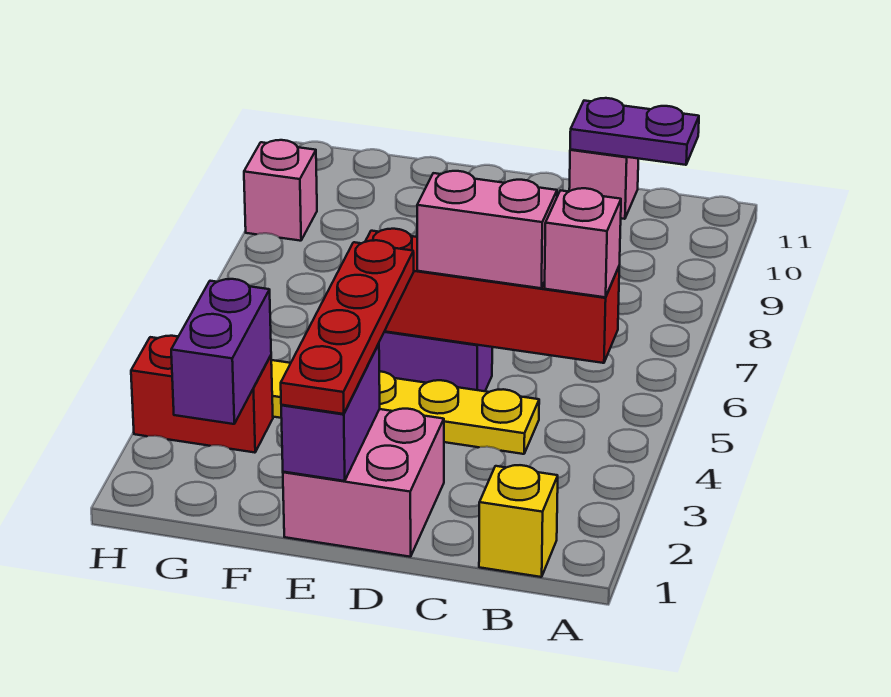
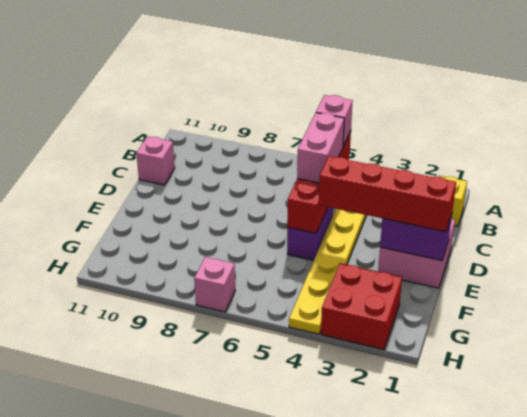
purple plate B11:C11 level 2 -> none
red plate E1:E4 level 3 -> red brick E1:E4 level 3
purple brick G2:G3 level 2 -> none
red brick G3:H3 level 1 -> red brick G2:H3 level 1
pink brick H9 level 1 -> pink brick H7 level 1

